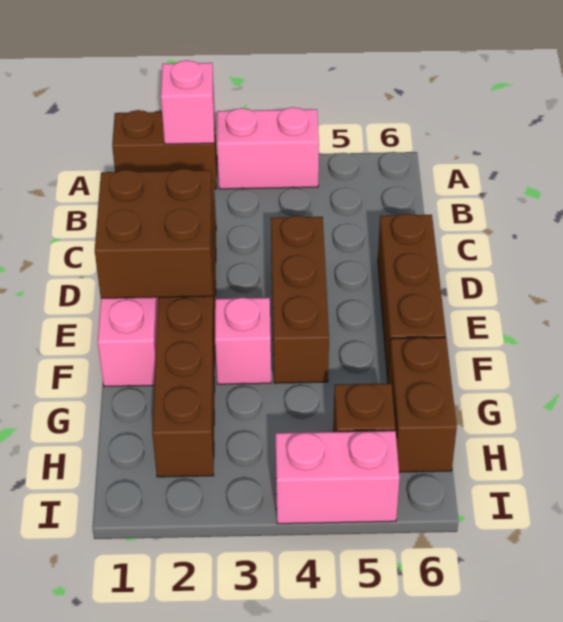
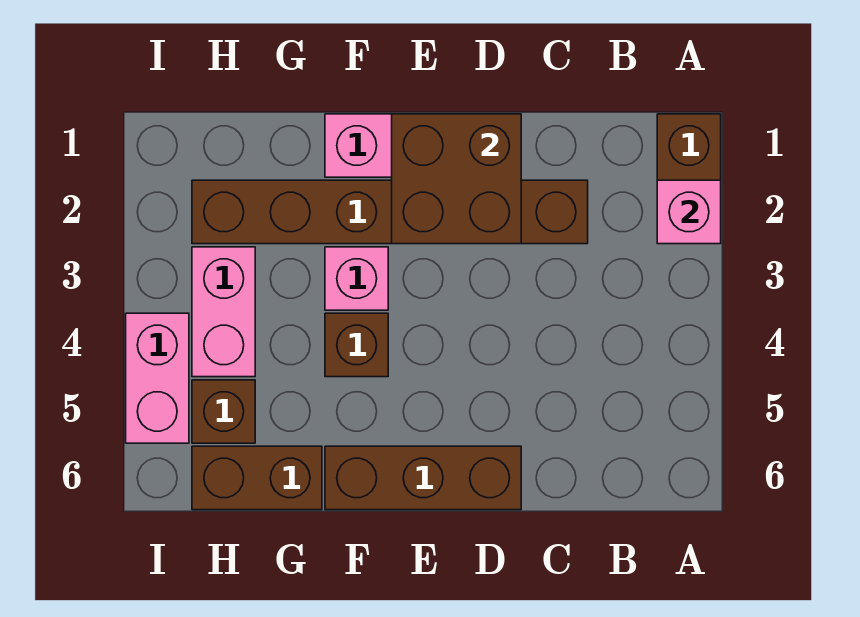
pink brick A3:A4 level 1 -> pink brick H3:H4 level 1
brown brick D4:F4 level 1 -> brown brick F4 level 1

